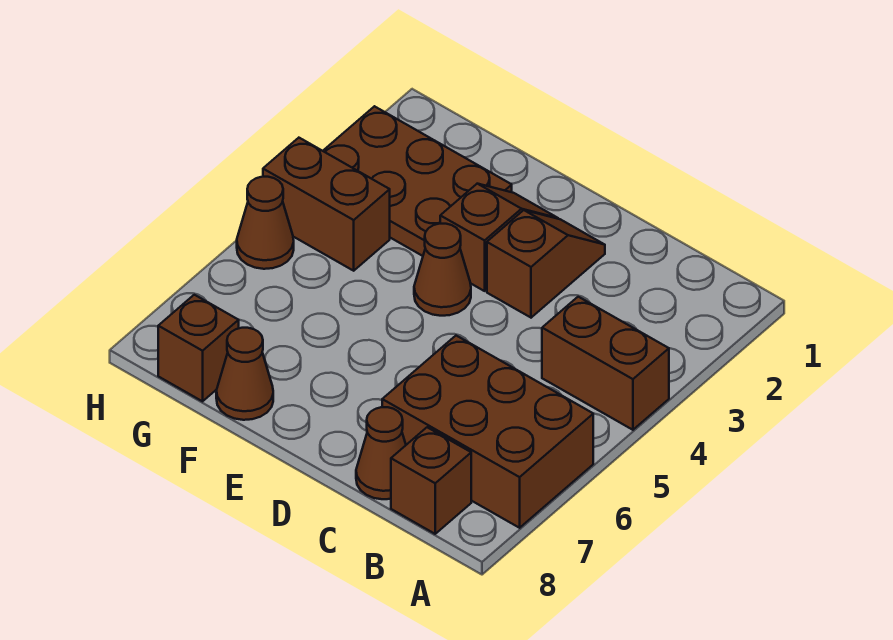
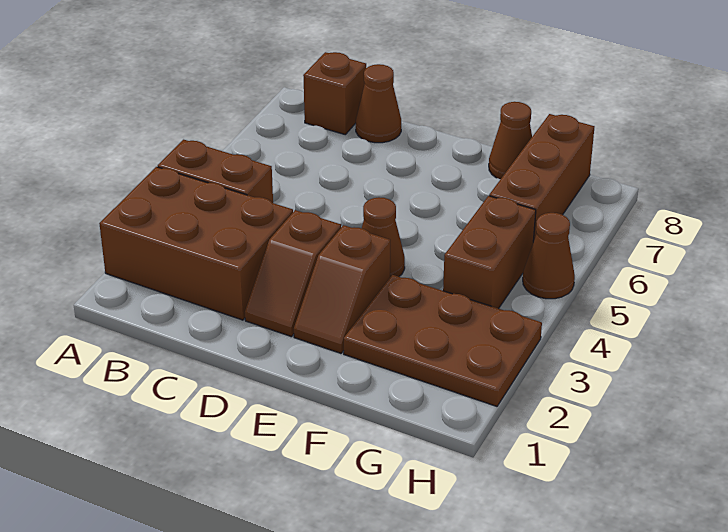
brown brick A6:C7 level 1 -> brown brick A2:C3 level 1
brown brick G4:H4 level 1 -> brown brick G4:G5 level 1
brown brick G8 level 1 -> brown brick G6:G8 level 1

